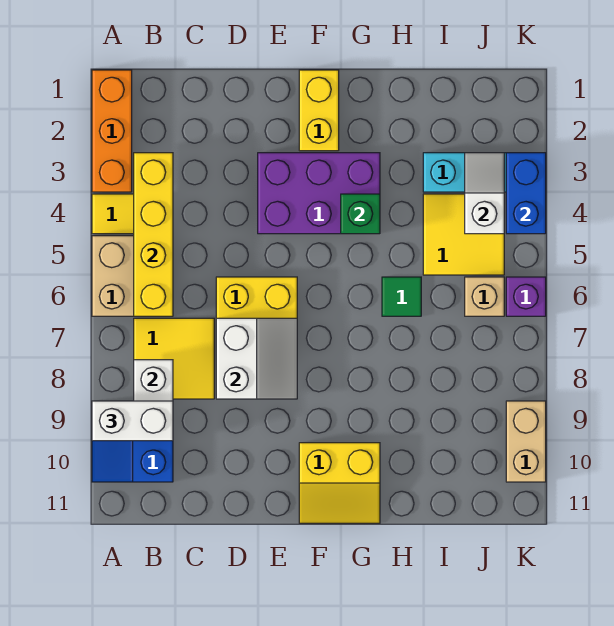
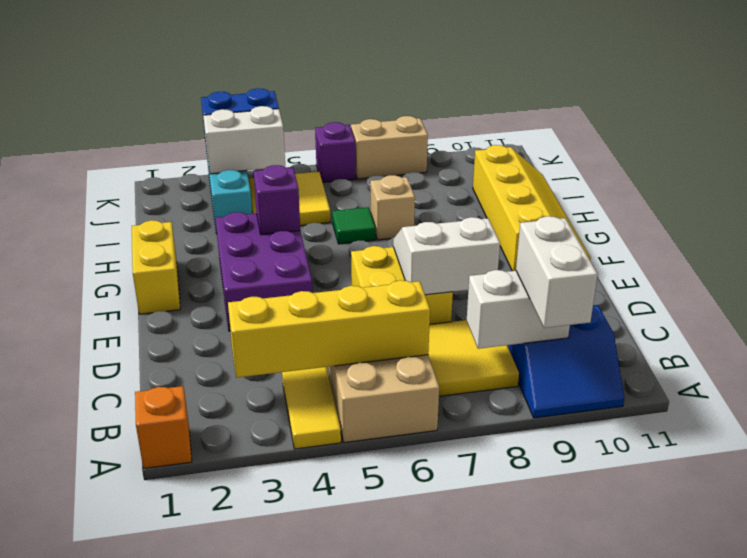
orange brick A1:A3 level 1 -> orange brick A1 level 1
yellow brick F1:F2 level 1 -> yellow brick F1:G1 level 1
yellow slope F10:G11 level 1 top 10 -> yellow slope F10:I11 level 1 top 10
green brick G4 level 2 -> purple brick G4 level 2
white slope J3:J4 level 2 top 4 -> white brick J3:J4 level 2
tan brick J6 level 1 -> tan brick H7 level 1
tan brick K9:K10 level 1 -> tan brick K7:K8 level 1

